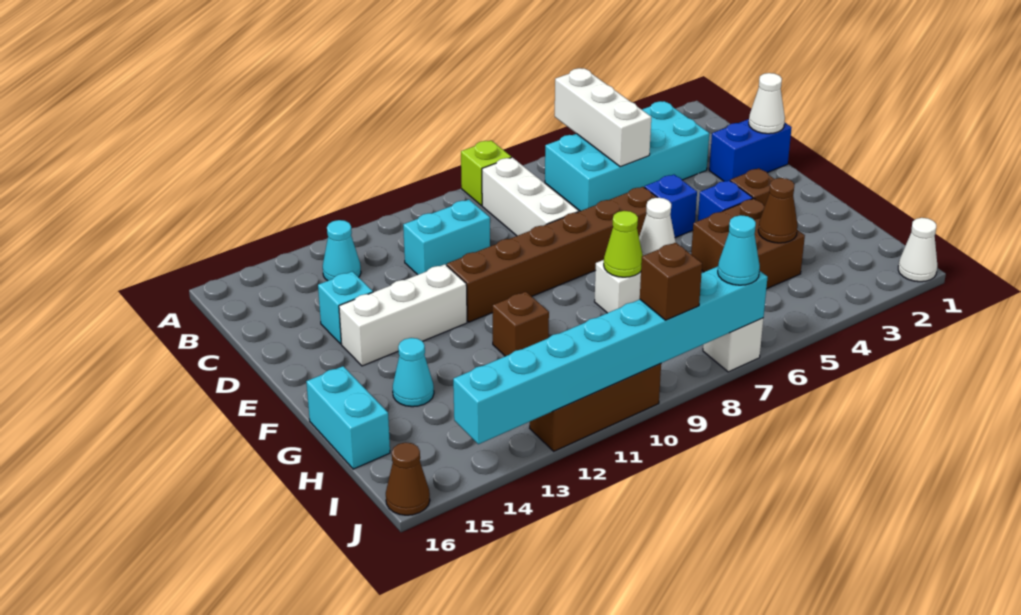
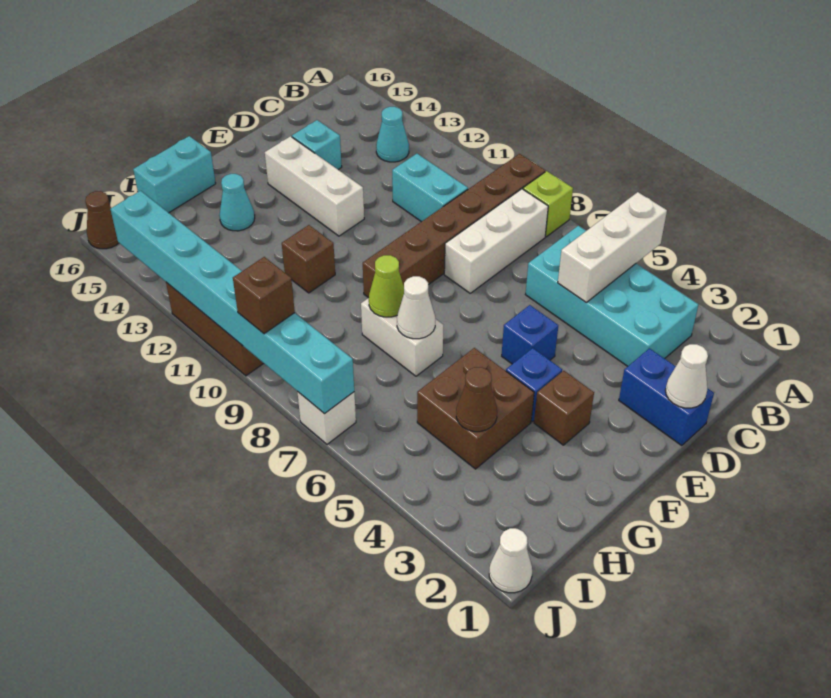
brown brick E6:E11 level 1 -> brown brick A9:F9 level 1
cyan cone J7 level 3 -> none

